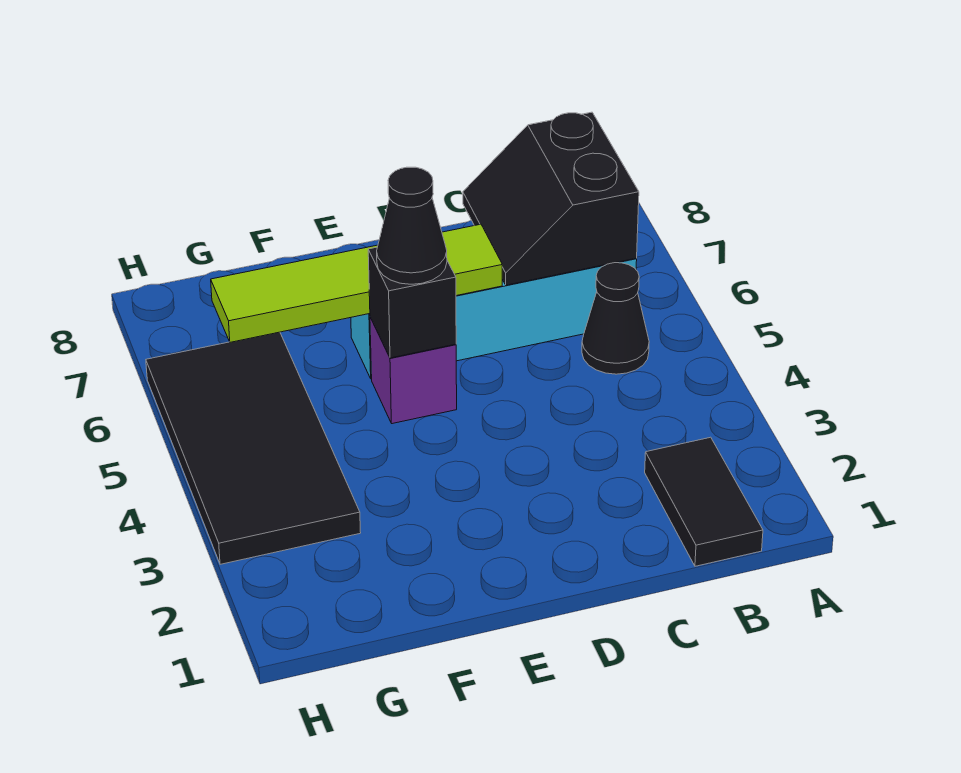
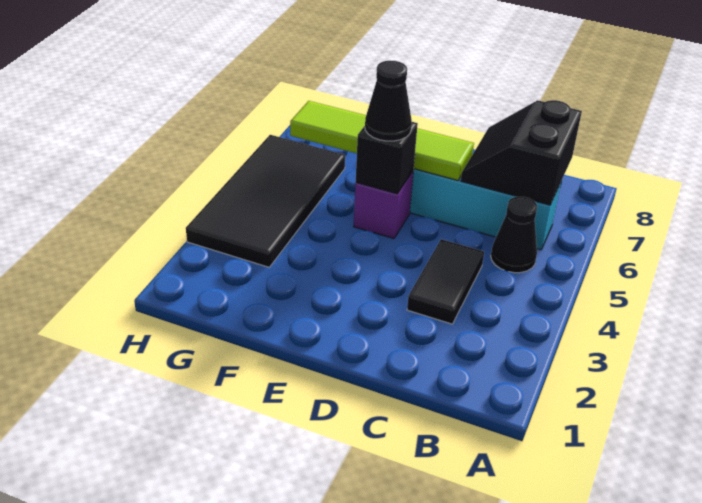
black tile B1:B2 level 1 -> black tile C3:C4 level 1

